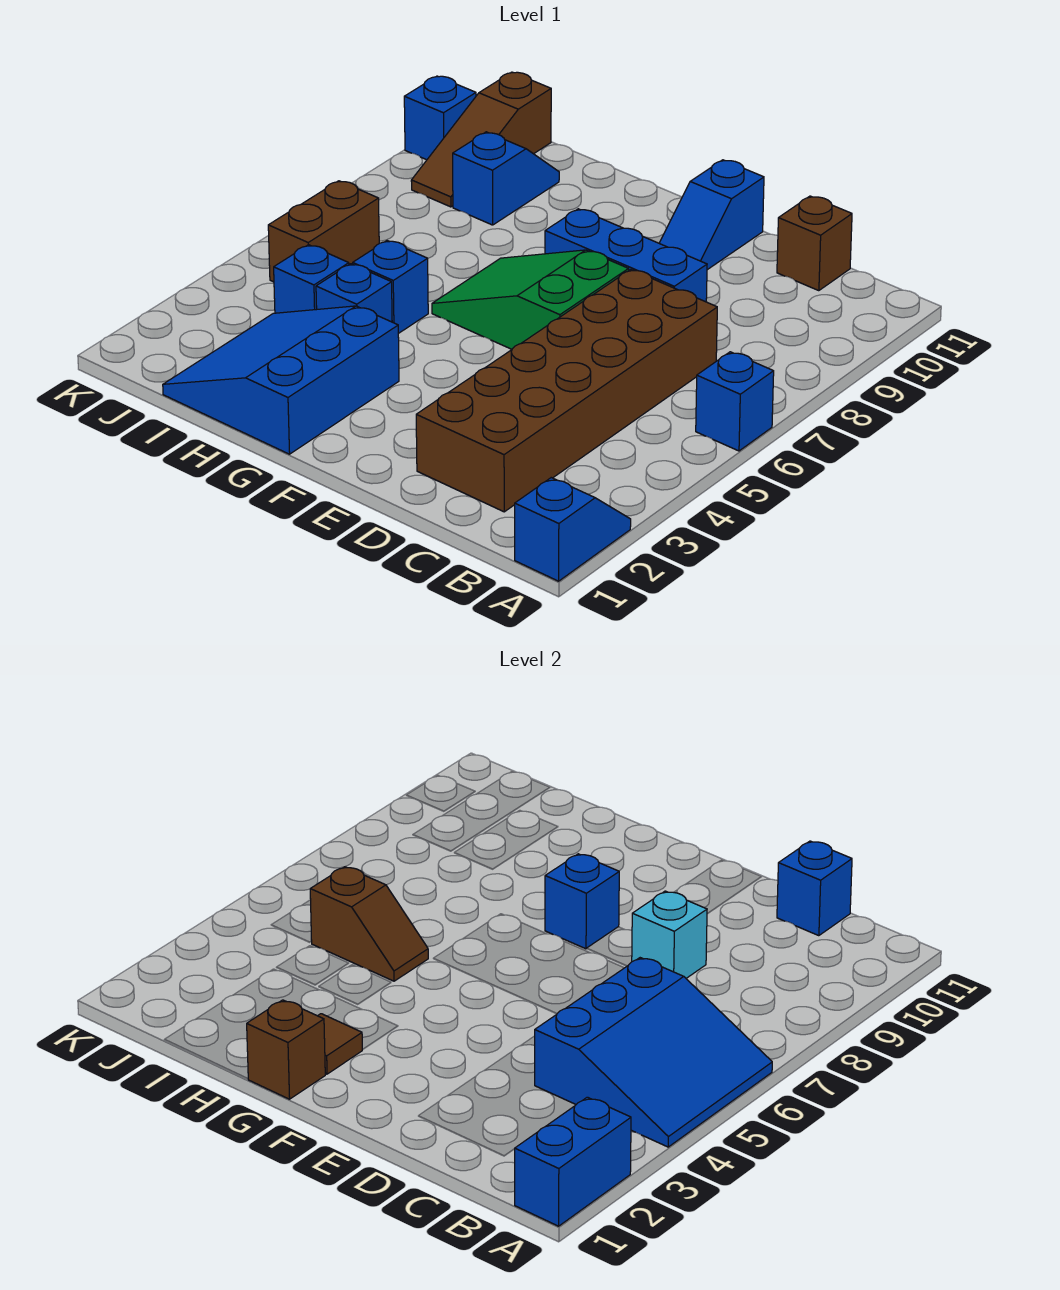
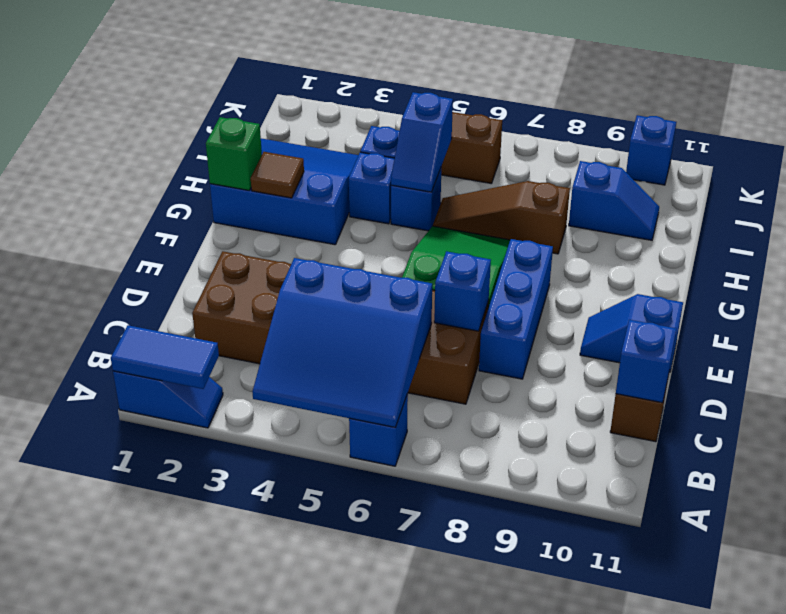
blue brick A1:A2 level 2 -> blue tile A1:A2 level 2
cyan brick D8 level 2 -> none
blue brick F8 level 2 -> blue brick D7 level 2
brown brick G1 level 2 -> green brick G1 level 2
brown slope H5:I5 level 2 top I -> blue slope H5:I5 level 2 top I
brown slope J9:J11 level 1 top 11 -> brown slope H6:H8 level 1 top 8

